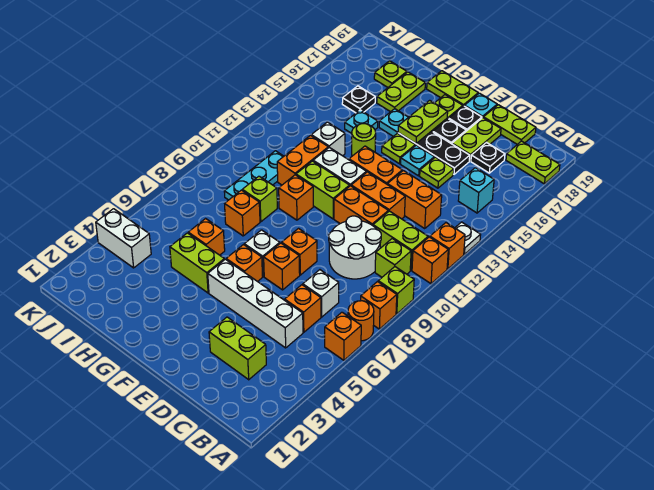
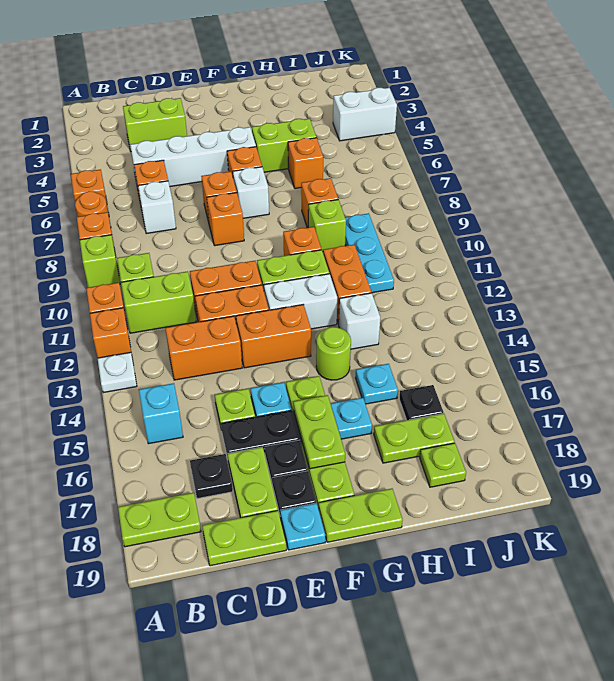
white round brick C9:D10 level 1 -> none
lime plate H17:H18 level 1 -> lime plate H17:I17 level 1

